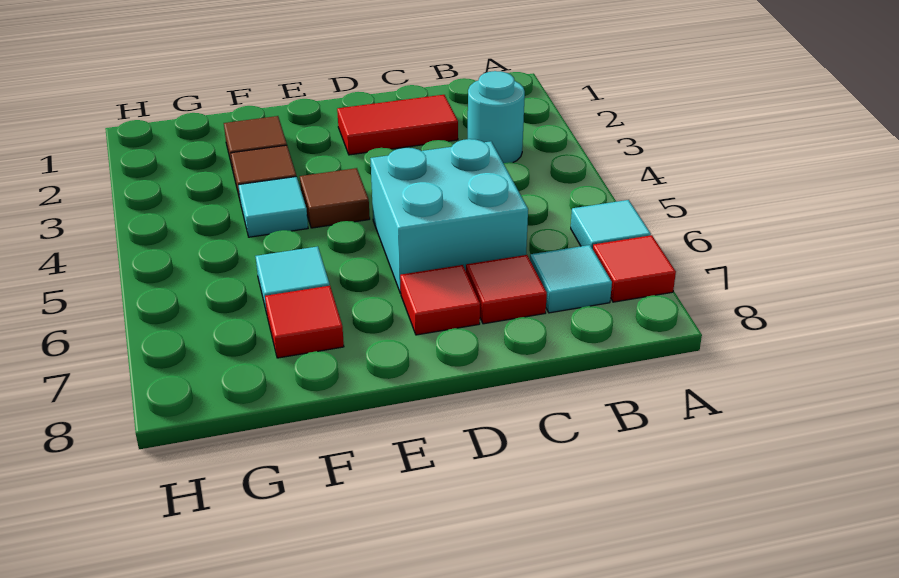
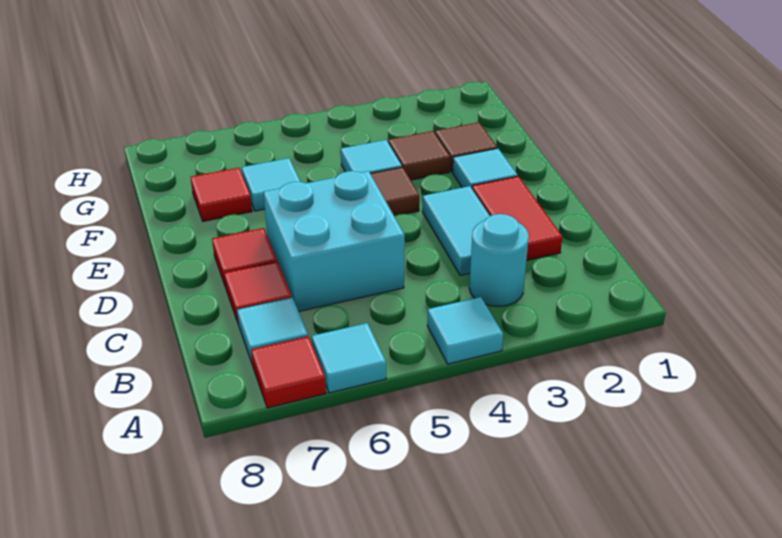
none -> cyan tile A4 level 1
none -> cyan tile C3:D3 level 1
none -> cyan tile E2 level 1

